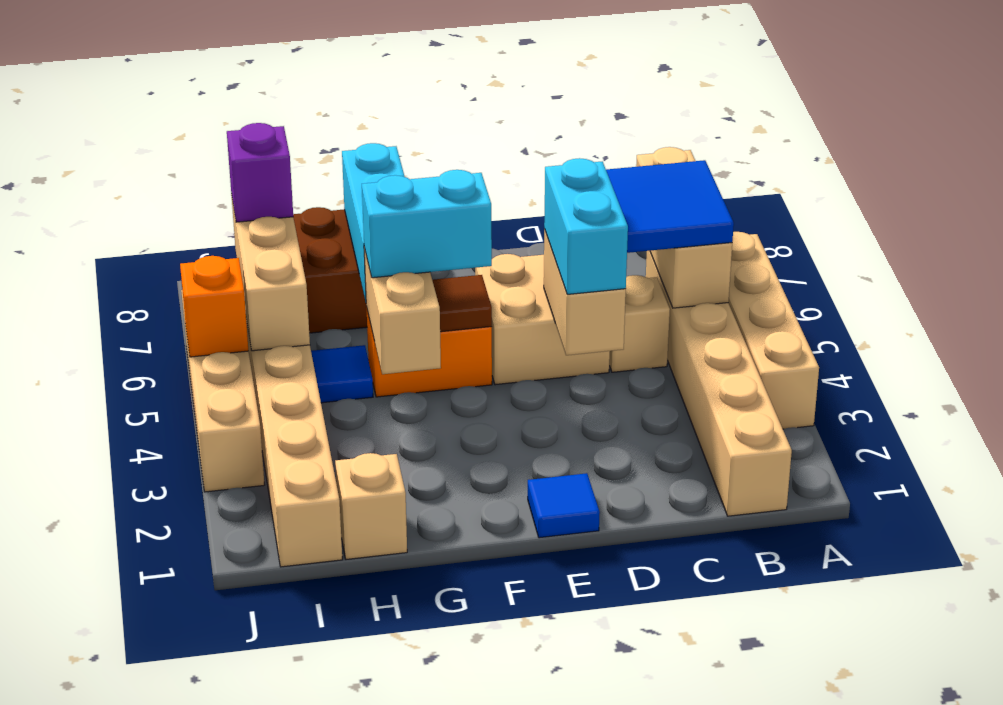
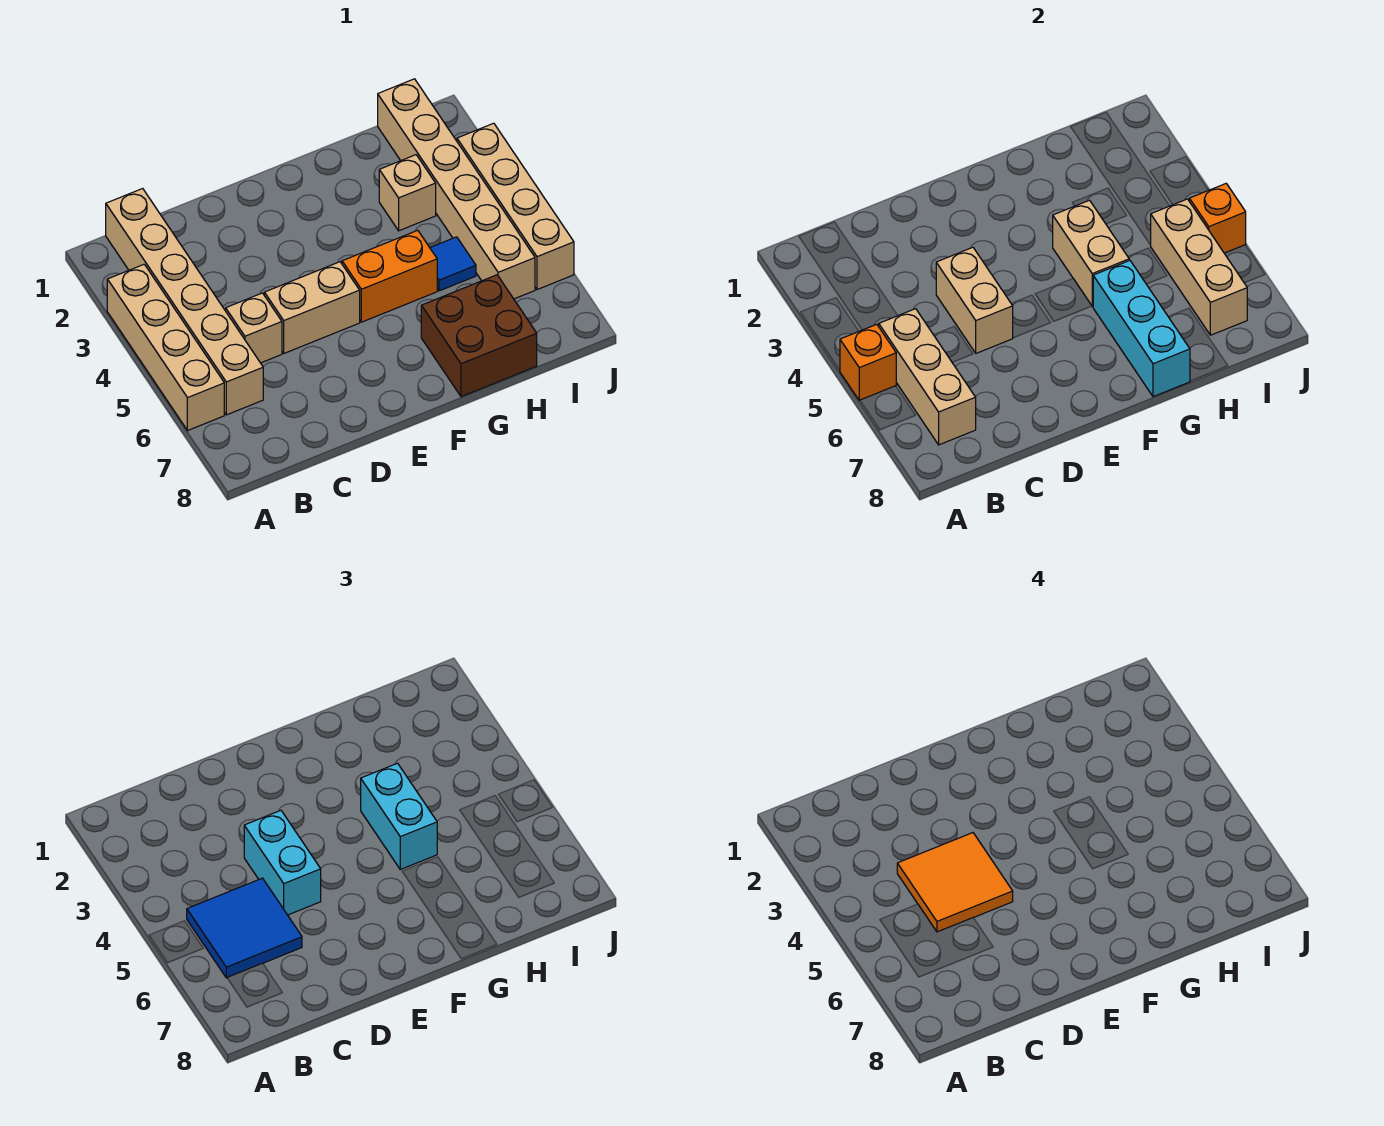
none -> orange brick A5 level 2
none -> orange tile C4:D5 level 4
tan brick D5:E6 level 1 -> tan brick D5:E5 level 1
blue tile E1 level 1 -> none
brown tile F5 level 2 -> none
cyan brick F5:G5 level 3 -> cyan brick G4:G5 level 3
tan brick H1 level 1 -> tan brick H3 level 1
purple brick I7 level 3 -> none

